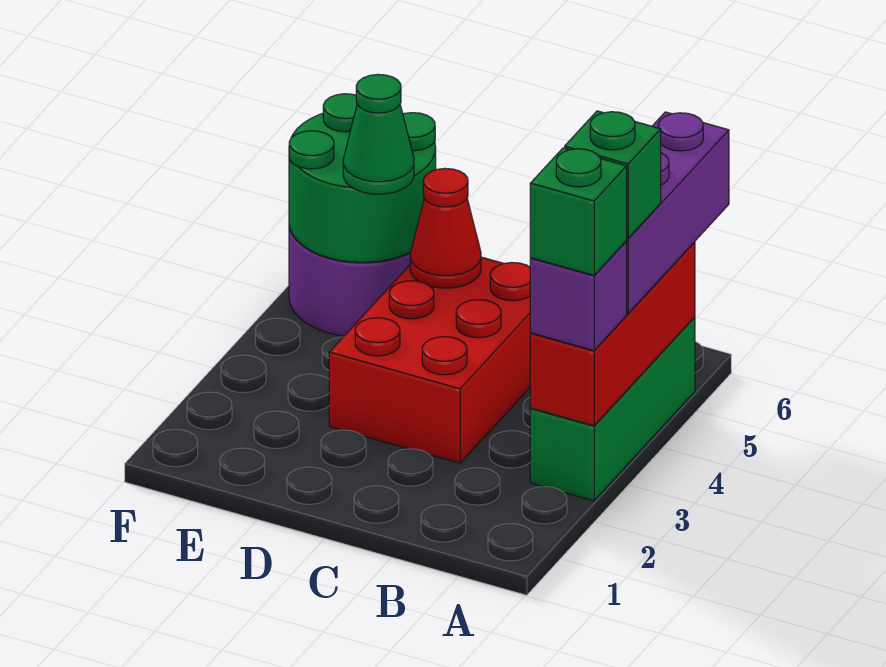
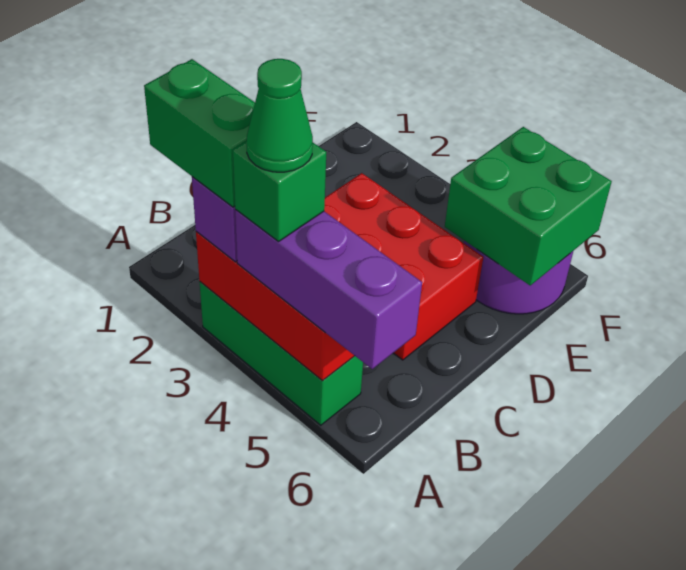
green brick A3 level 4 -> green brick A2:A3 level 4
red cone D5 level 2 -> none
green round brick E5:F6 level 2 -> green brick E5:F6 level 2
green cone E5 level 3 -> green cone A4 level 5

